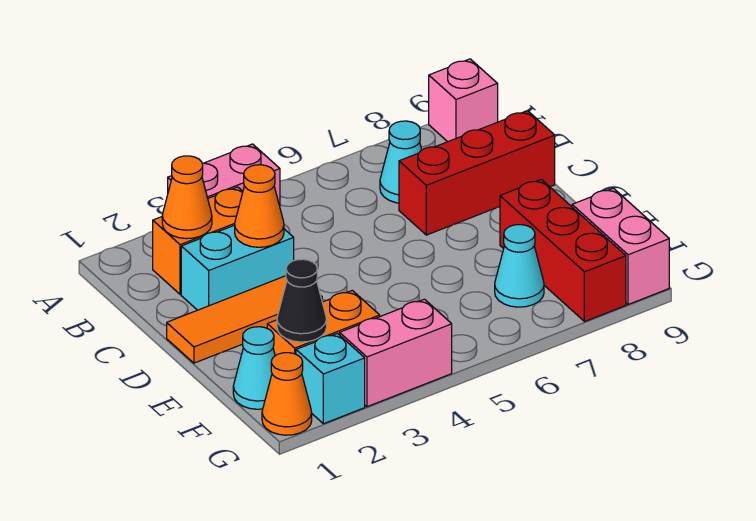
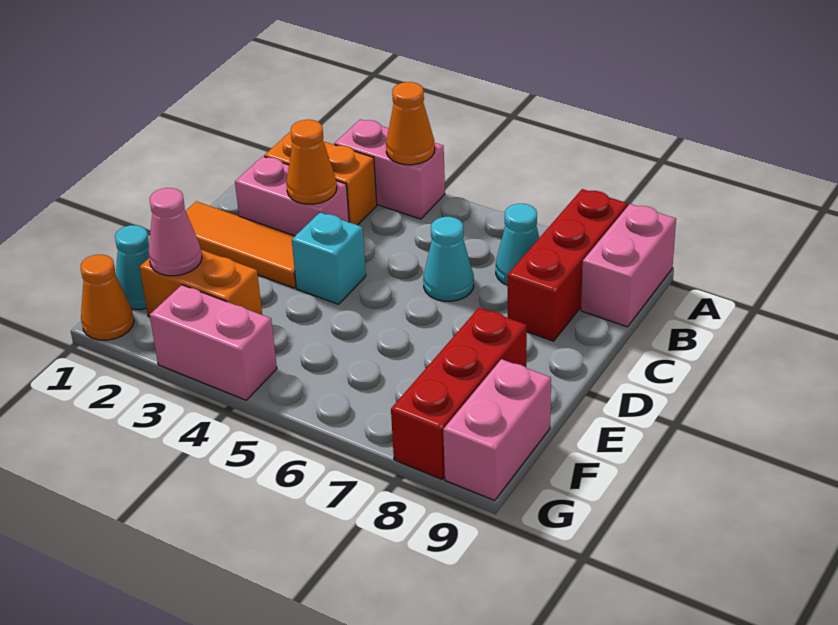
pink brick A9 level 1 -> pink brick A9:B9 level 1
orange cone B2 level 2 -> orange cone A4 level 2
cyan brick C2:C3 level 1 -> pink brick C2:C3 level 1
red brick C7:C9 level 1 -> red brick A8:C8 level 1
black cone F2 level 2 -> pink cone F2 level 2
cyan cone F7 level 1 -> cyan cone C6 level 1
cyan brick G2 level 1 -> cyan brick D4 level 1

